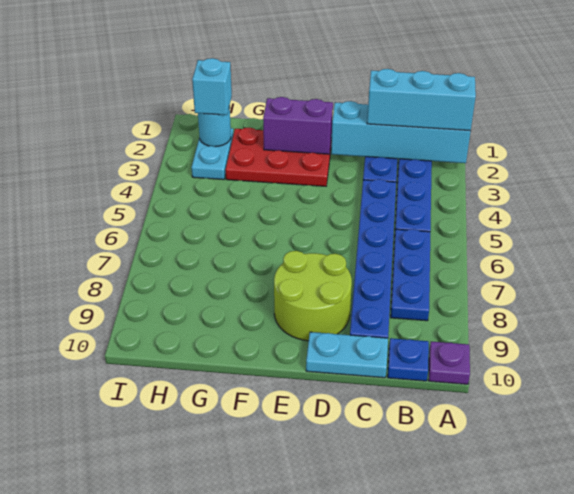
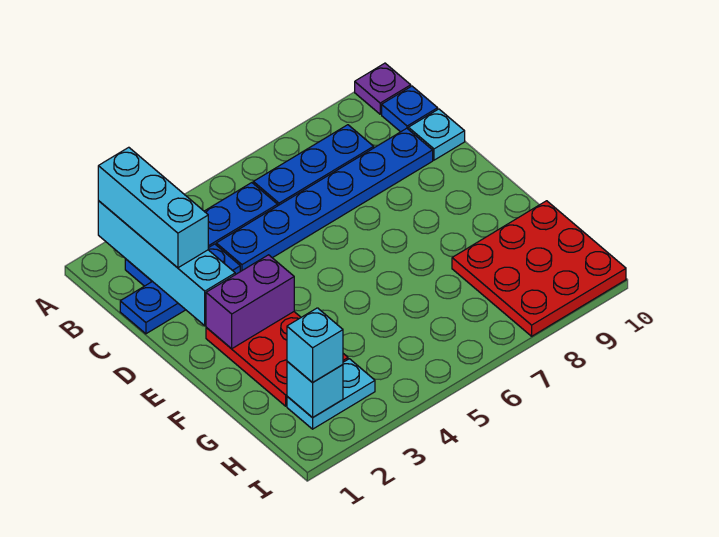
cyan plate C10:D10 level 1 -> cyan plate C10 level 1
lime round brick D8:E9 level 1 -> none
purple brick E2:F2 level 2 -> purple brick E2:E3 level 2
none -> red plate G8:I10 level 1
cyan round brick H2 level 2 -> cyan brick H2 level 2

